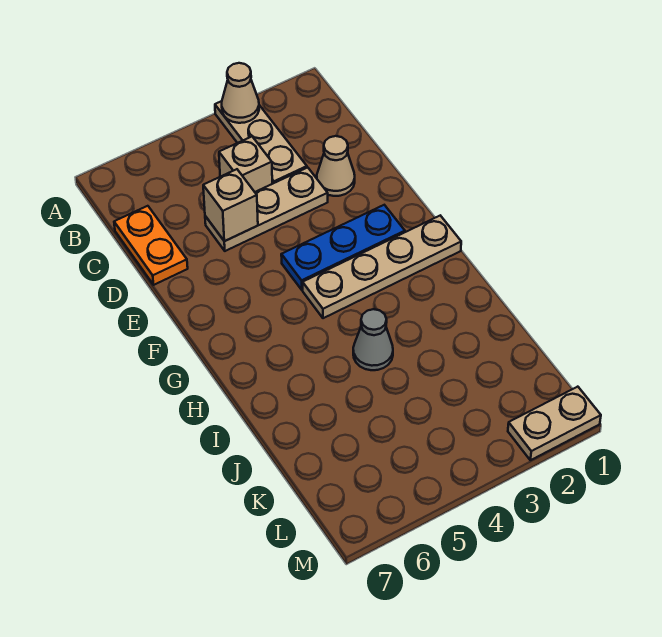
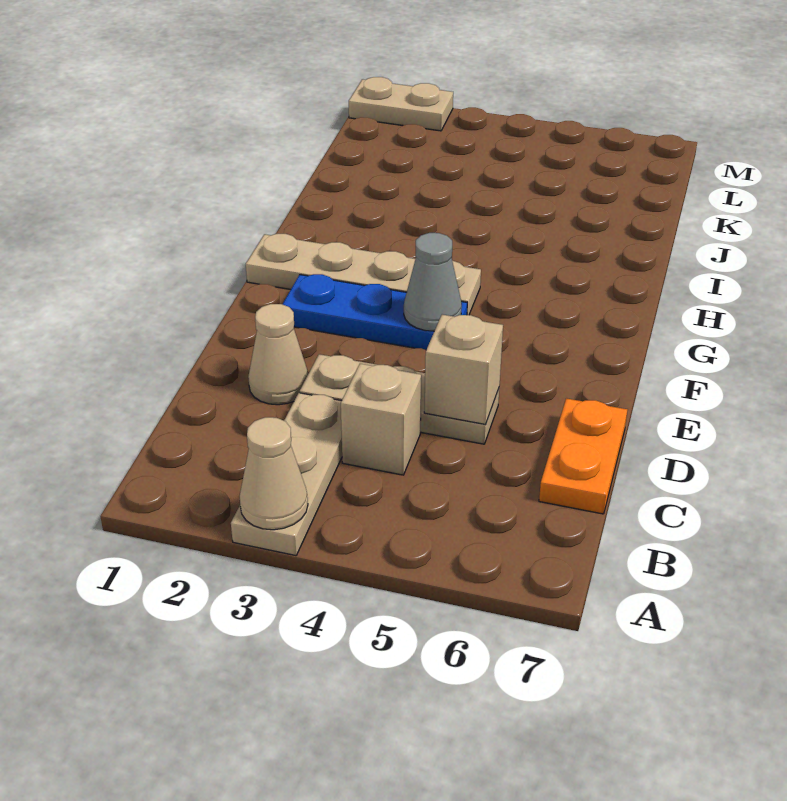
grey cone I4 level 1 -> grey cone F4 level 2

